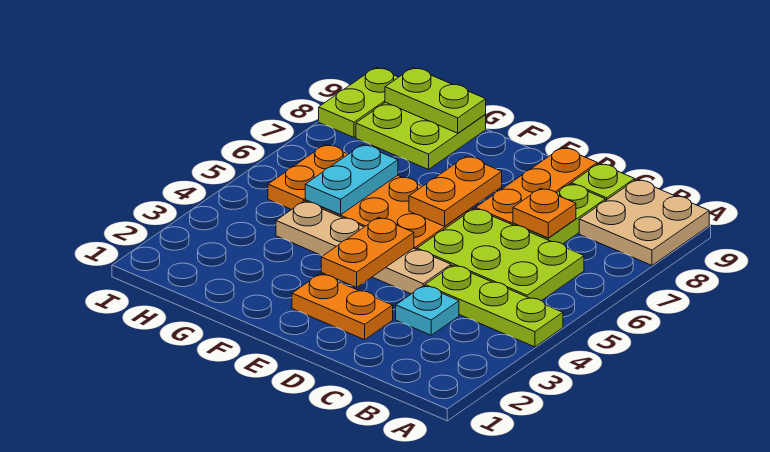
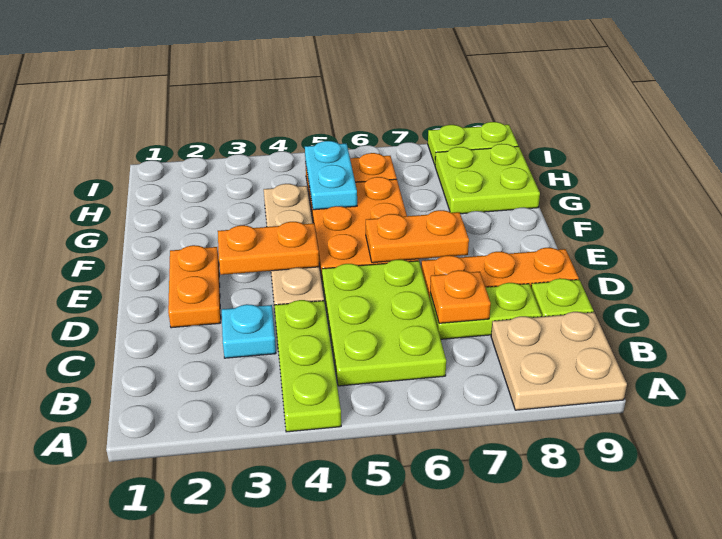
cyan plate G5:G6 level 2 -> cyan plate G5:H5 level 2
lime plate G9:H9 level 2 -> none

